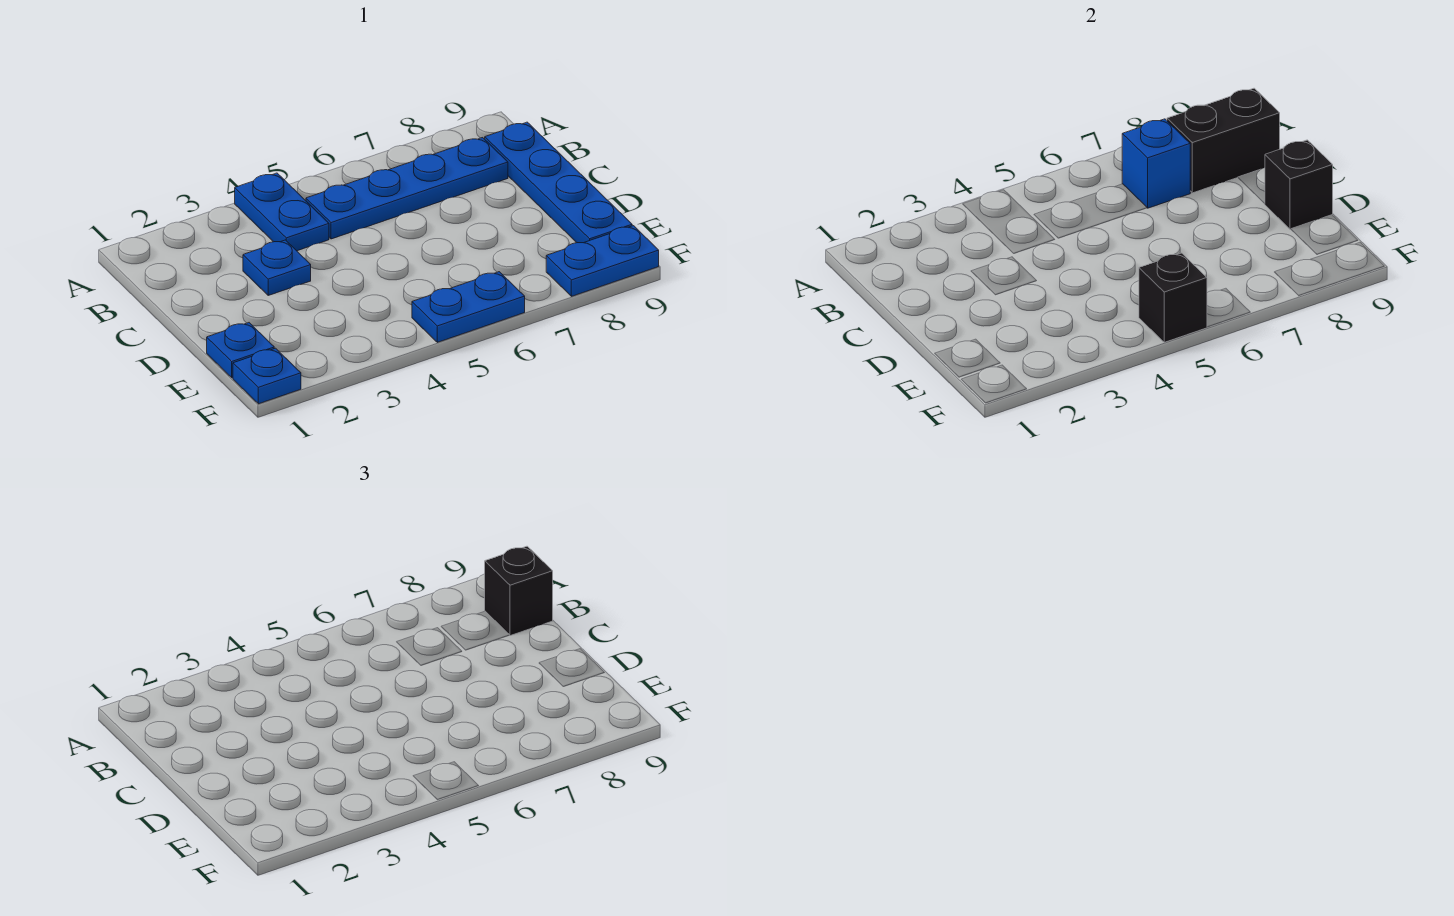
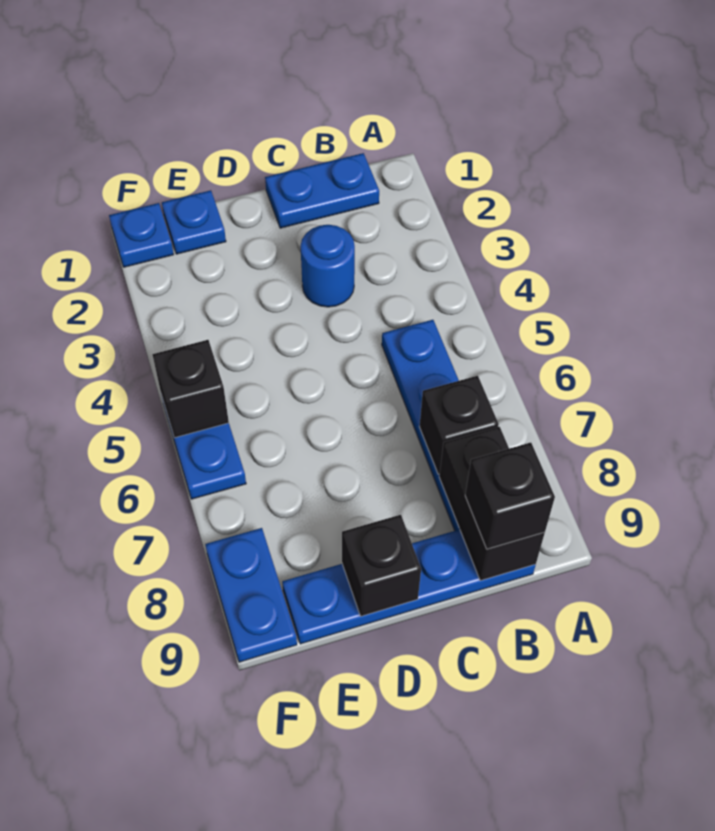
blue plate A4:B4 level 1 -> blue plate B1:C1 level 1
blue brick B7 level 2 -> black brick B7 level 2
blue plate C3 level 1 -> blue round brick C3 level 1

